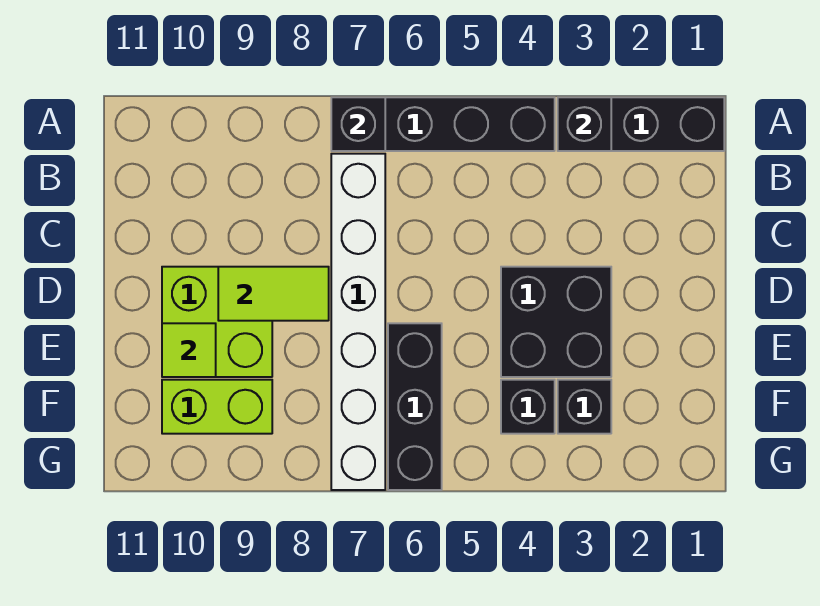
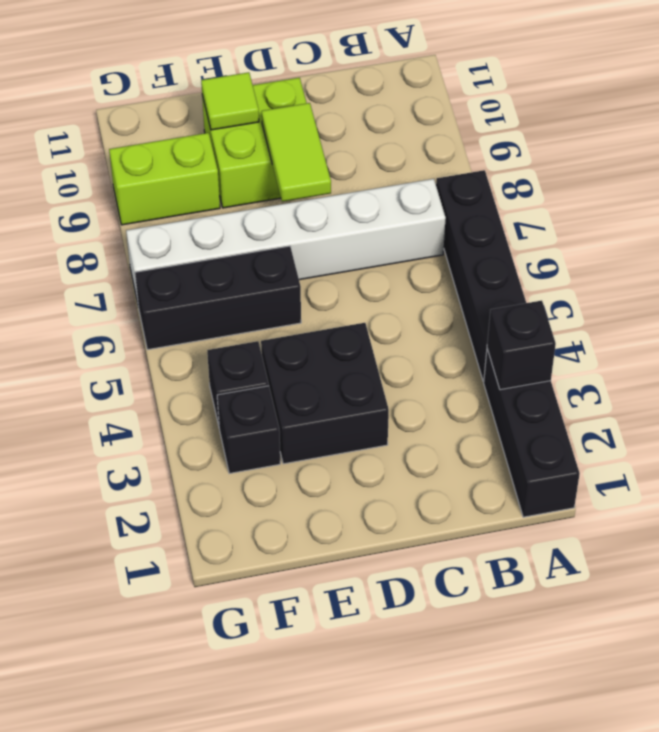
black brick A7 level 2 -> none
lime brick F9:F10 level 1 -> lime brick F9:G9 level 1

